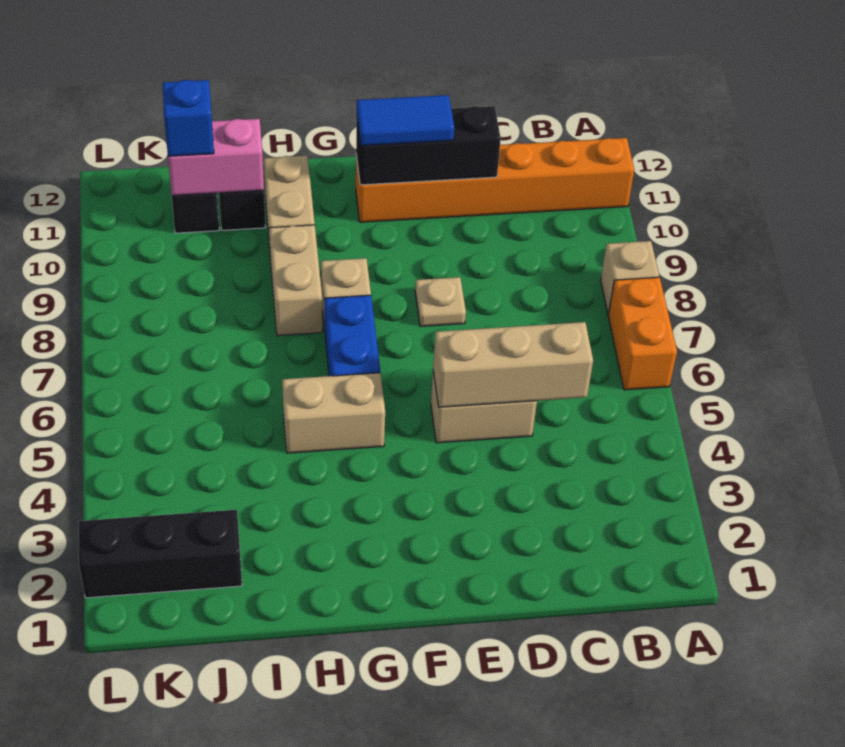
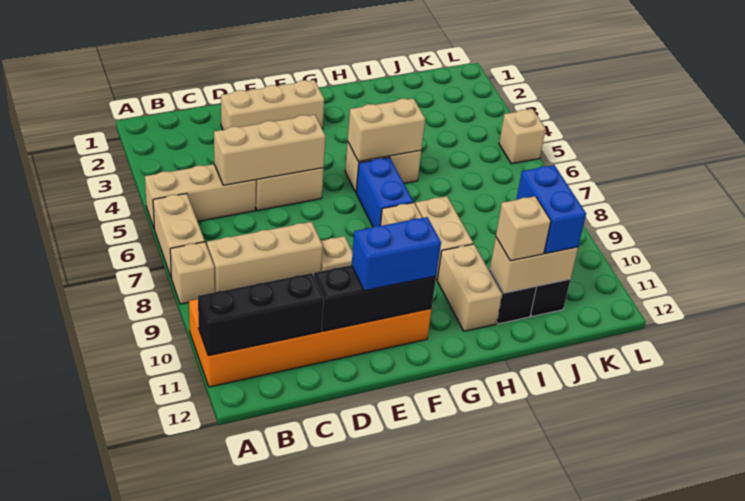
none -> tan brick A5:C5 level 1
orange brick A6:A7 level 1 -> tan brick A6:A7 level 1
orange brick A11:F11 level 1 -> orange brick A10:F11 level 1
none -> tan brick B8:D8 level 1
none -> tan brick D2:F2 level 1
blue tile E11:F11 level 3 -> blue brick E11:F11 level 3
none -> tan brick G5:H5 level 2
pink brick I11:J11 level 2 -> tan brick I11:J11 level 2
none -> tan brick I11 level 3
black brick J2:L2 level 1 -> black brick A11:C11 level 2
blue brick J11 level 3 -> blue brick J10:J11 level 3
none -> tan brick L5 level 1

